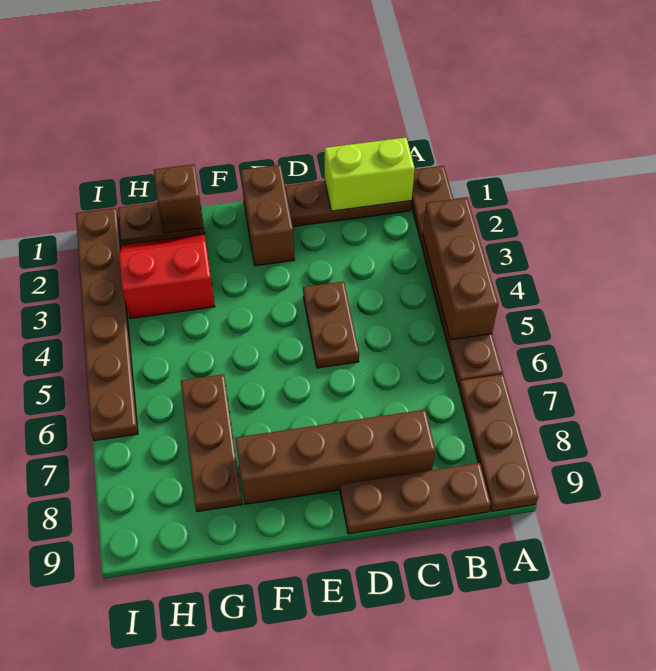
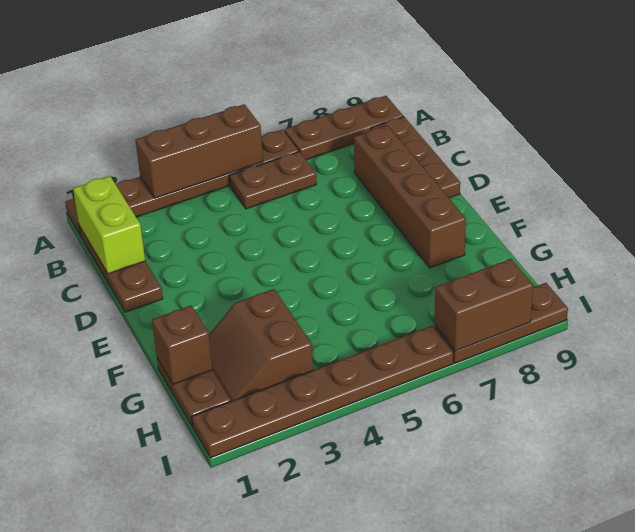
brown plate D4:D5 level 1 -> brown plate B5:B6 level 1
brown brick E1:E2 level 1 -> brown brick I7:I8 level 2
red slope G2:H3 level 1 top 3 -> brown slope G2:H3 level 1 top 3
brown plate G6:G8 level 1 -> brown plate I7:I9 level 1

